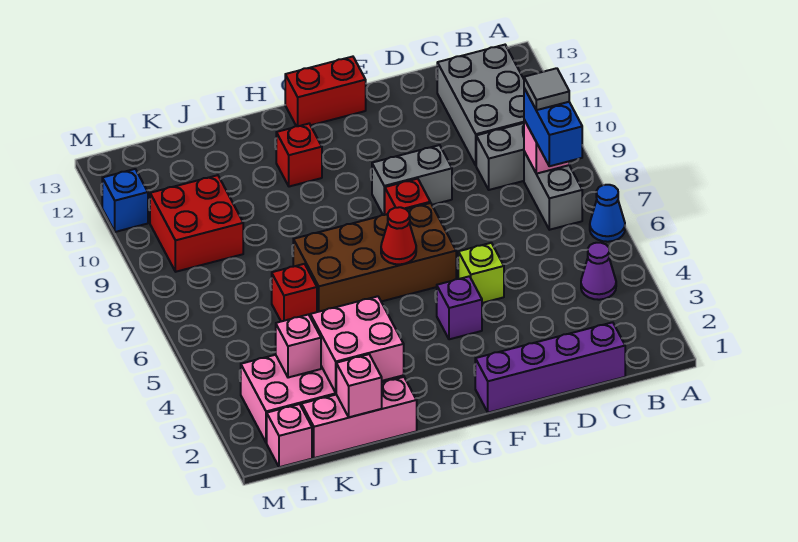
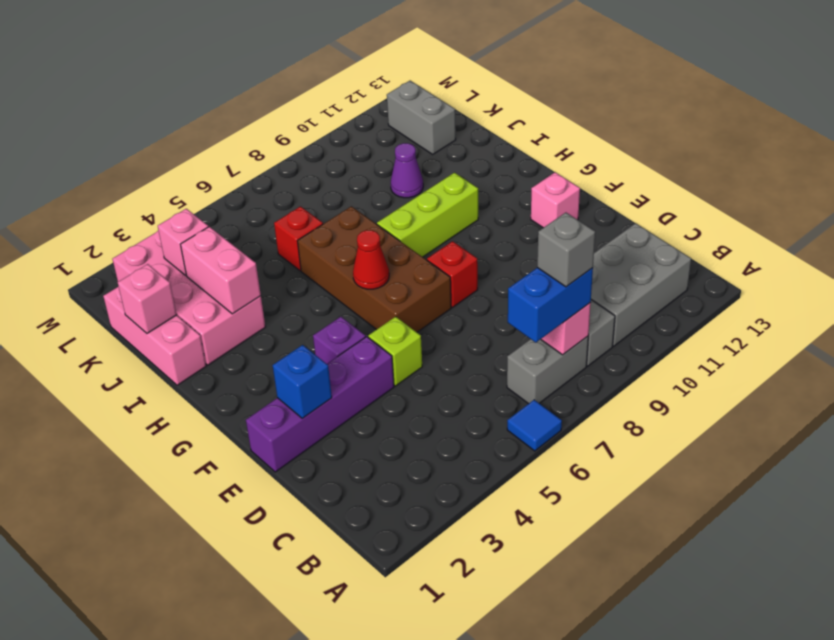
blue cone A6 level 1 -> blue tile A6 level 1
purple cone B4 level 1 -> purple cone J10 level 1
grey tile B8 level 4 -> grey brick B8 level 4
purple brick C1:F1 level 1 -> purple brick E1:E4 level 1
grey brick E9:F9 level 1 -> grey brick K12:L12 level 1
red brick F13:G13 level 1 -> none
none -> lime brick H8:H10 level 1
red brick H11 level 1 -> none
pink brick I2:J3 level 2 -> pink brick I3:J3 level 2
red brick K9:L10 level 1 -> none
pink brick L1 level 1 -> pink brick F12 level 1
blue brick M11 level 1 -> blue brick E2 level 2

